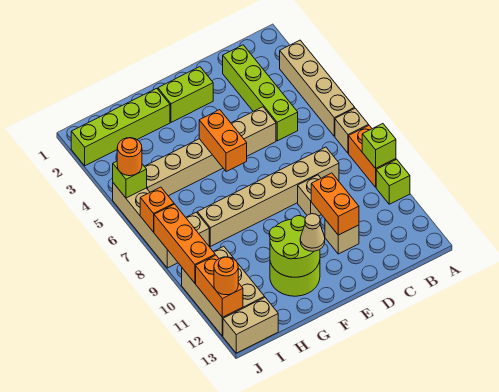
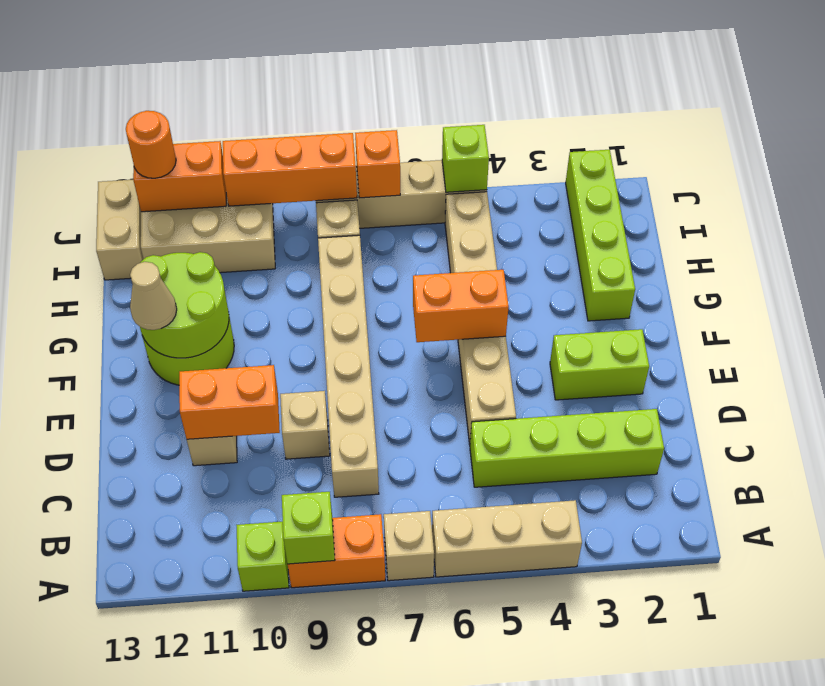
tan brick A3:A6 level 1 -> tan brick A4:A6 level 1
lime brick E2:F2 level 1 -> lime brick E2:E3 level 1
orange round brick J5 level 3 -> none

